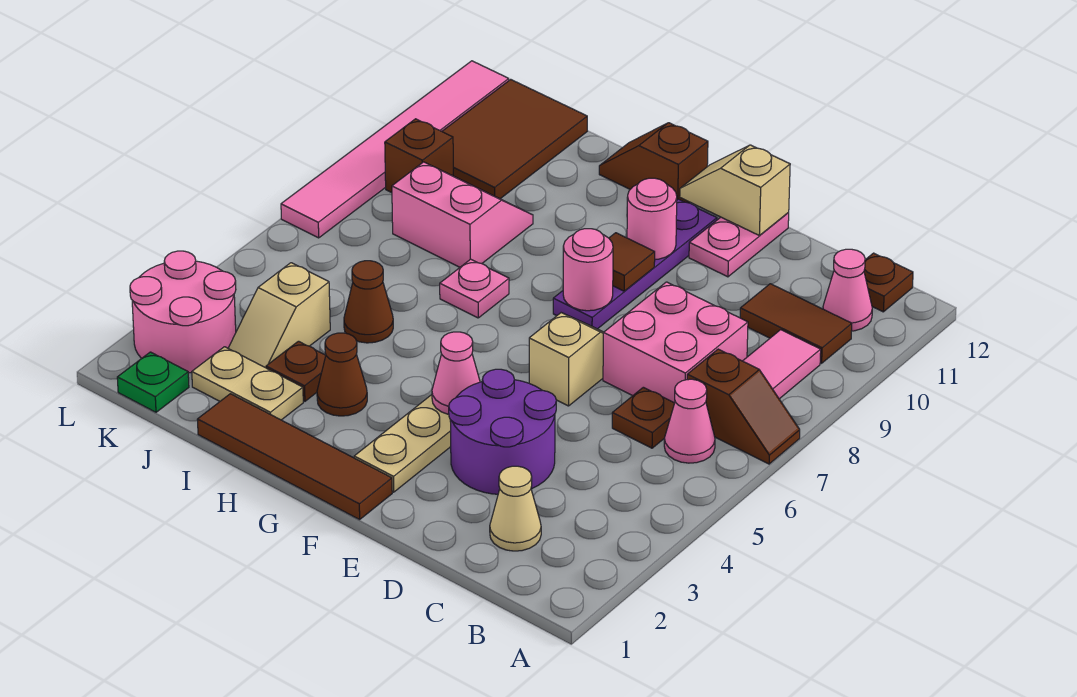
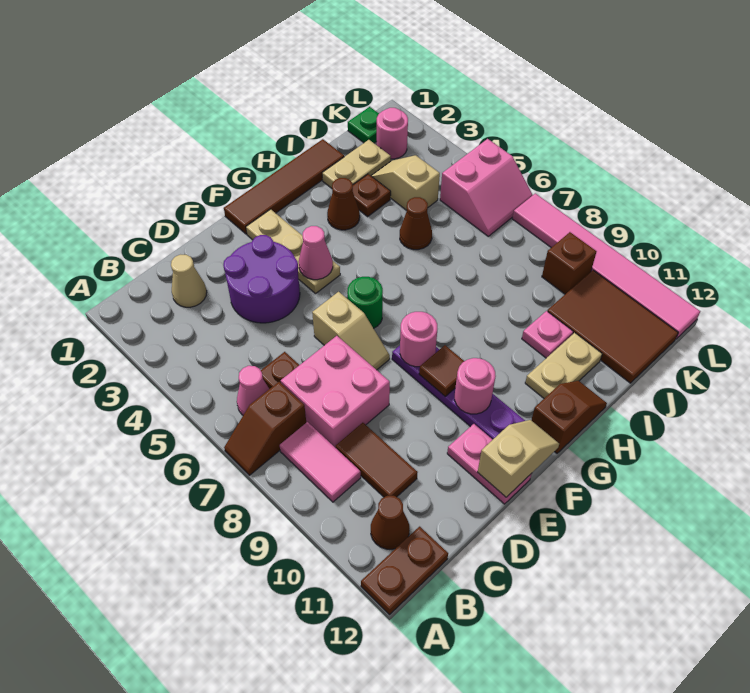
brown tile B10:C10 level 1 -> brown tile C9:C10 level 1
pink cone B11 level 1 -> brown cone B11 level 1
brown plate B12 level 1 -> brown plate A12:B12 level 1
none -> green round brick F6 level 1
pink plate H7 level 1 -> pink plate I10 level 1
none -> tan plate H11:I11 level 1
pink slope I8:J9 level 1 top 8 -> pink slope K5:L6 level 1 top 5
pink round brick K2:L3 level 1 -> pink round brick K2 level 1

